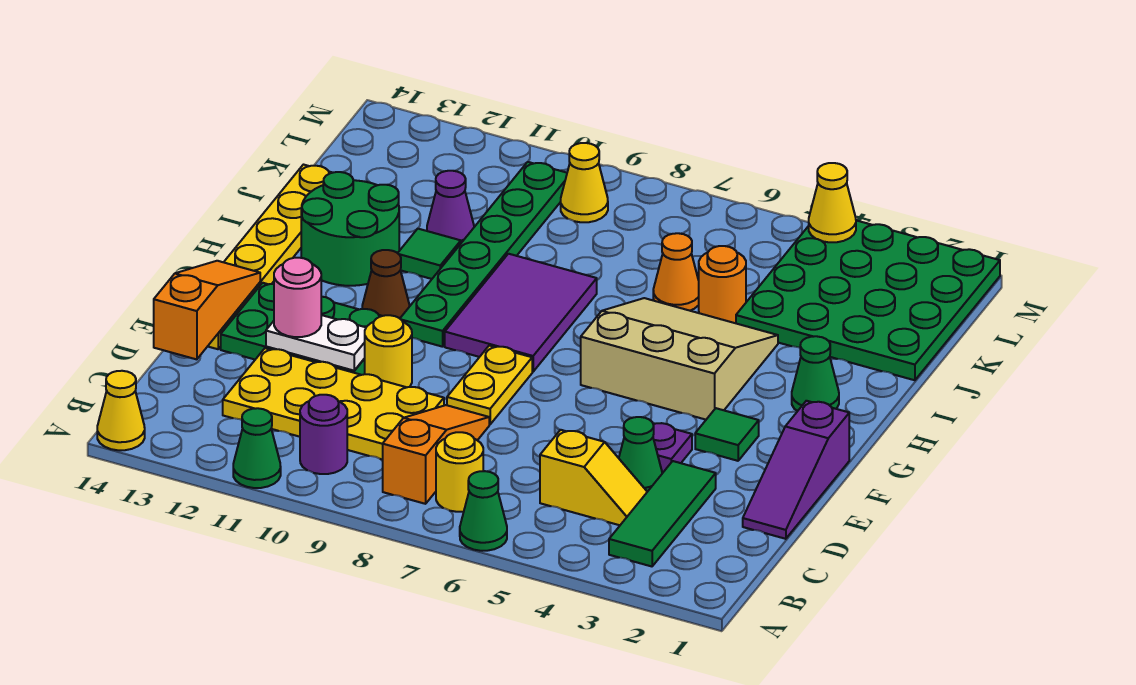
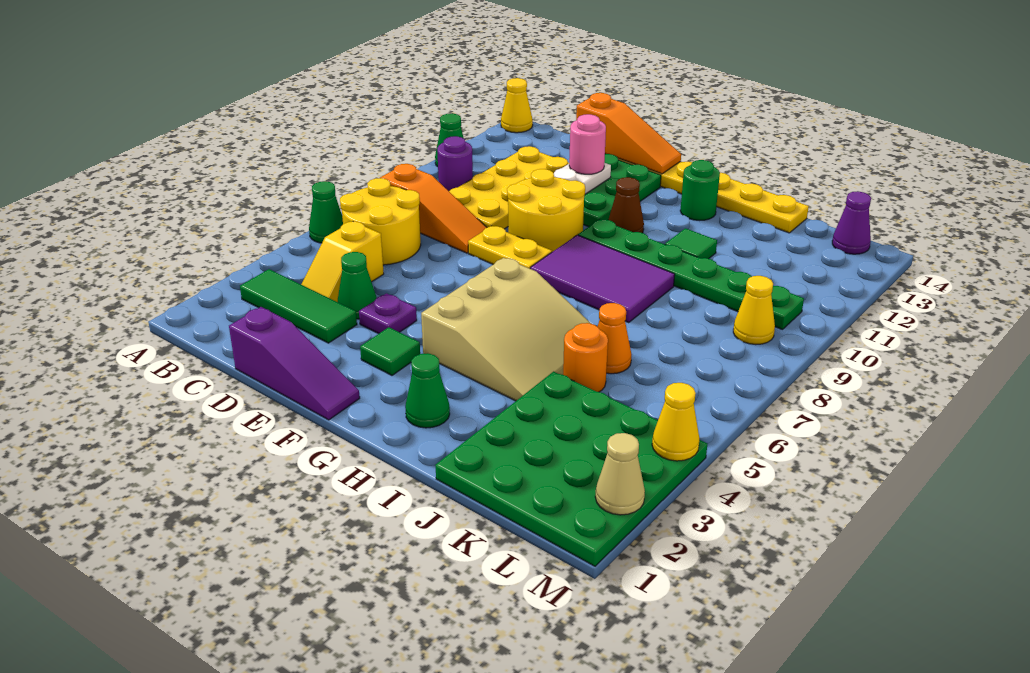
yellow round brick B7 level 1 -> yellow round brick B6:C7 level 1
purple slope D1:F1 level 1 top F -> purple slope D1:F1 level 1 top D
yellow round brick E10 level 1 -> yellow round brick E9:F10 level 1
green round brick H12:I13 level 1 -> green round brick H13 level 1
purple cone J11 level 1 -> purple cone L14 level 1
none -> tan cone M2 level 2

